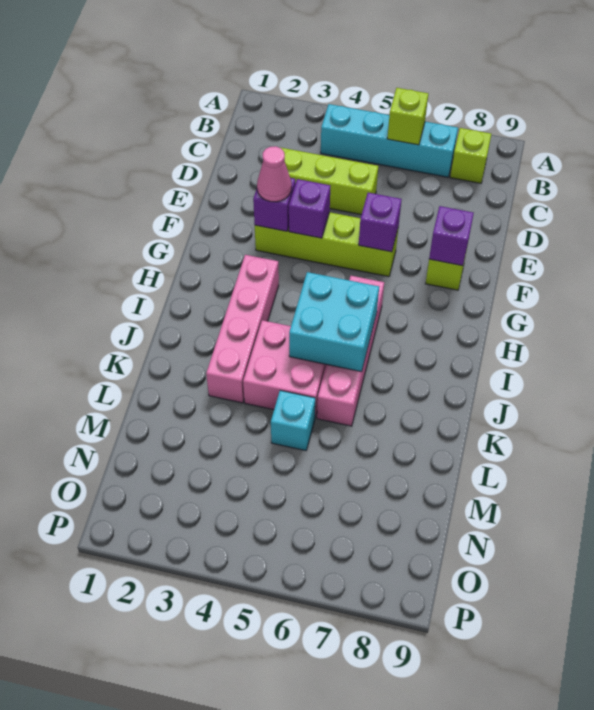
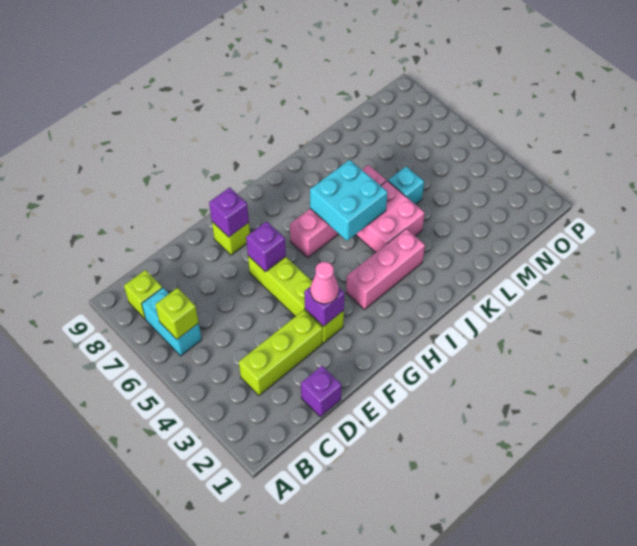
cyan brick B4:B7 level 1 -> cyan brick B6:B7 level 1
lime brick D3:D5 level 1 -> lime brick C3:E3 level 1
purple brick F4 level 2 -> purple brick D1 level 1
pink brick H3:K3 level 1 -> pink brick H3:J3 level 1

